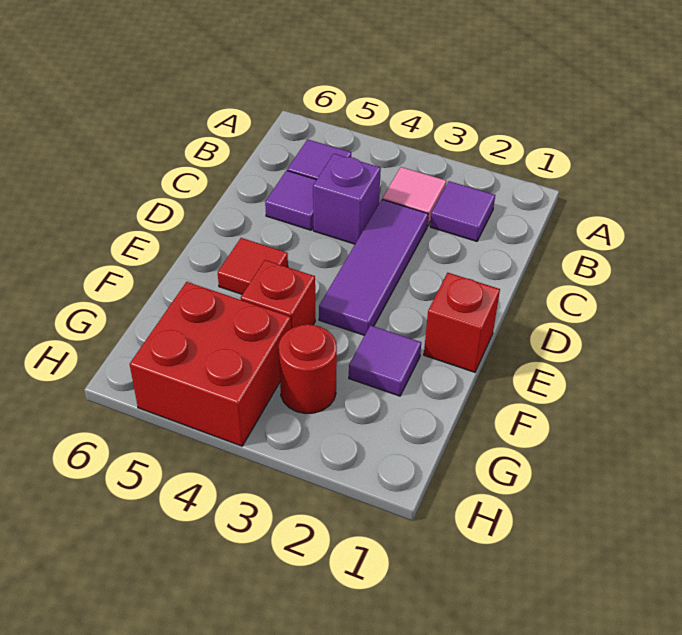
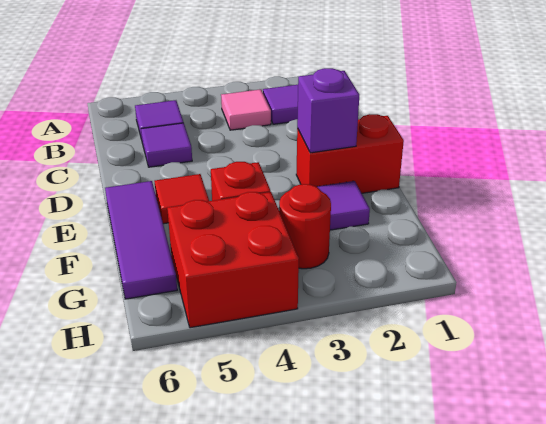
purple tile C3:E3 level 1 -> purple tile E6:G6 level 1
purple brick C4 level 1 -> purple brick E2 level 2
red brick E1 level 1 -> red brick E1:E2 level 1

